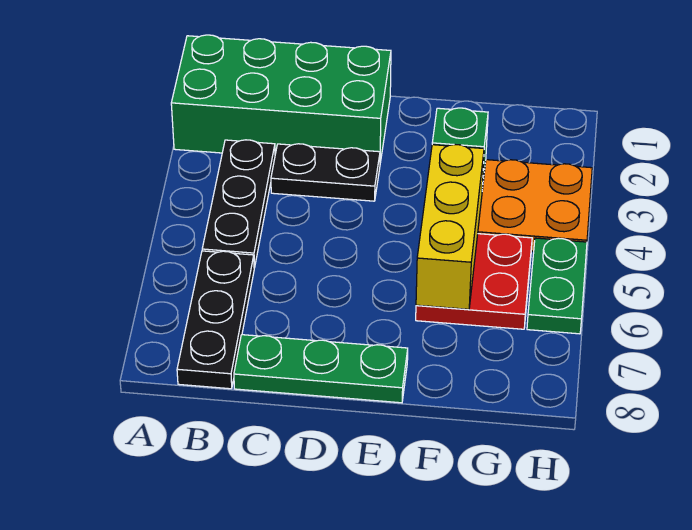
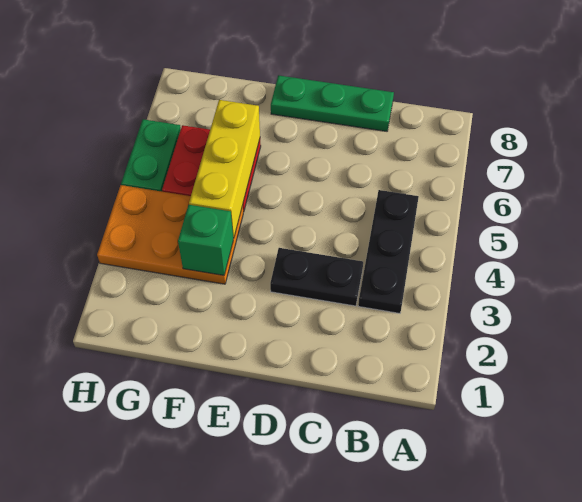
green brick A1:D2 level 1 -> none
black plate B6:B8 level 1 -> none

